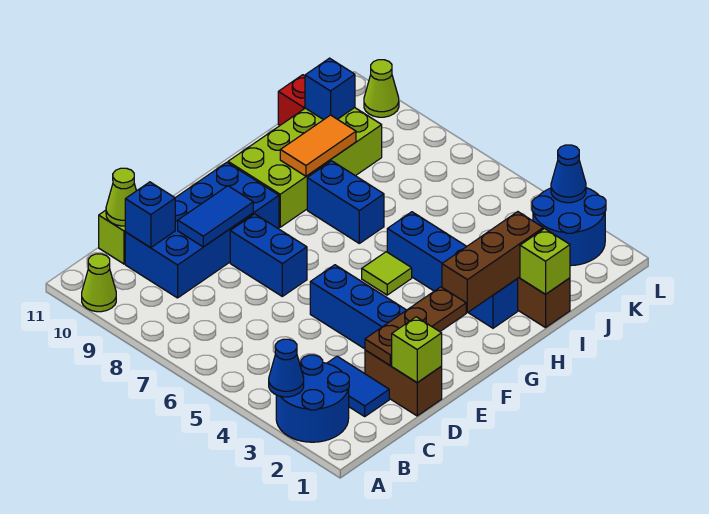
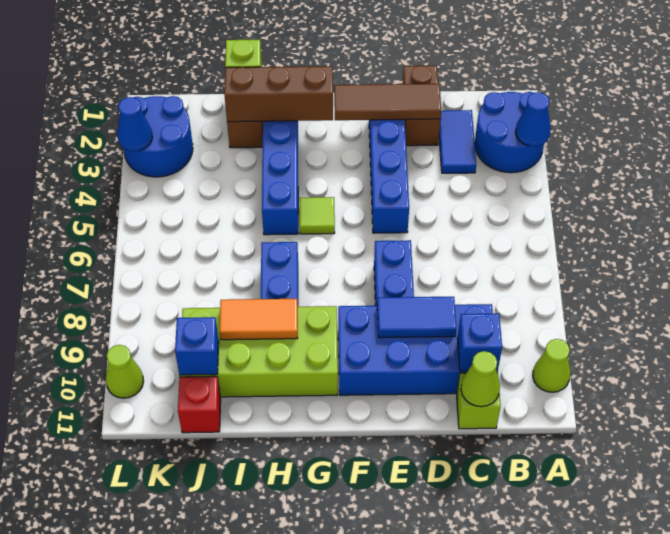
lime brick D1 level 2 -> none
brown plate D2:F2 level 2 -> brown tile D2:F2 level 2

